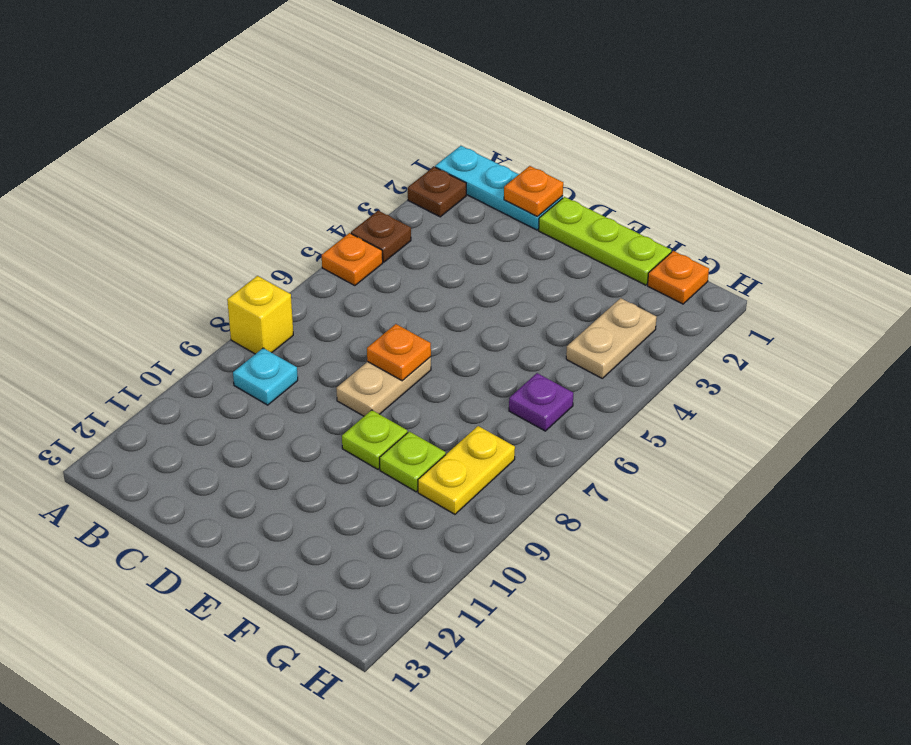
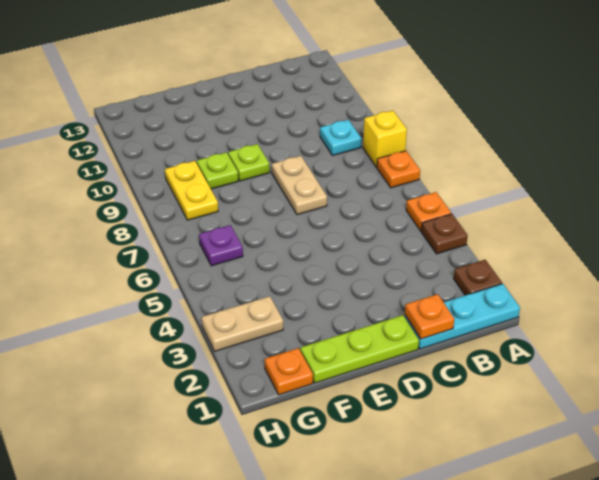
orange plate D7 level 2 -> orange plate A7 level 1
tan plate G3:G4 level 1 -> tan plate G3:H3 level 1

